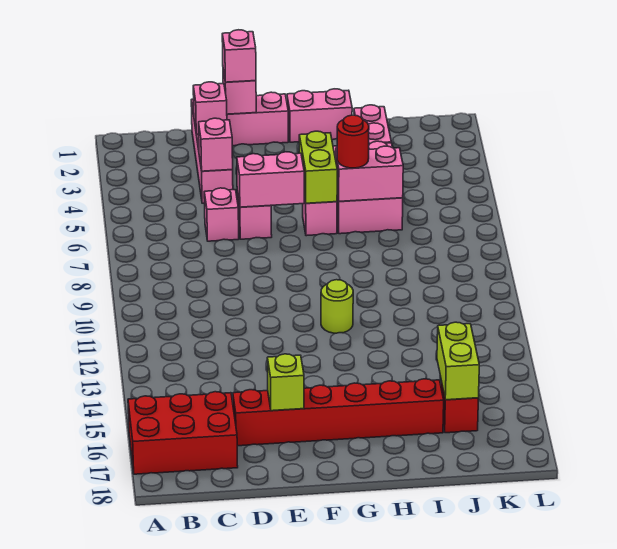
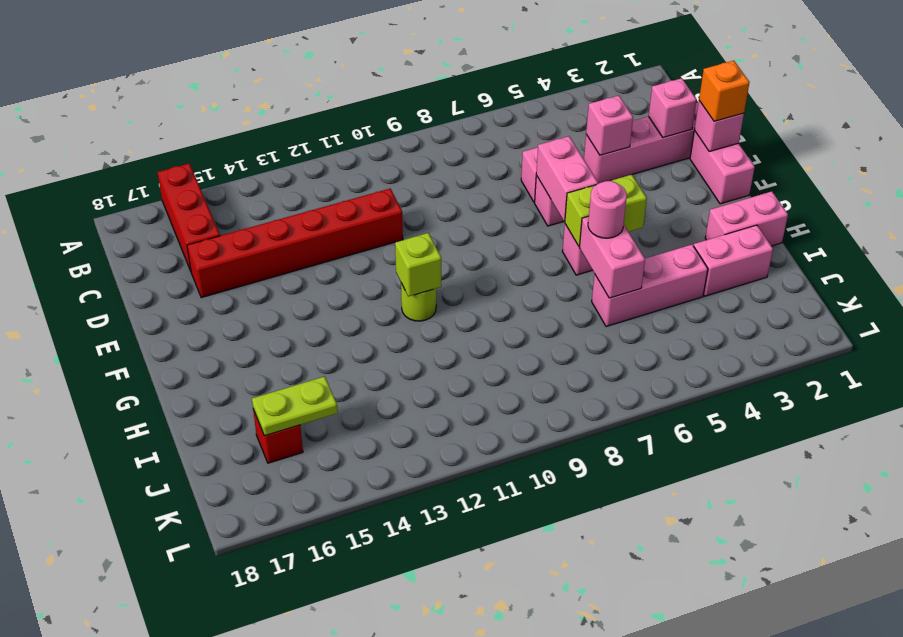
red brick A16:C17 level 1 -> red brick A16:C16 level 1
red brick D16:I16 level 1 -> red brick D11:D16 level 1
pink brick E1 level 3 -> orange brick E1 level 3
lime brick E16 level 2 -> lime brick G11 level 2
pink brick G1:H1 level 1 -> pink brick H1:H2 level 1
pink brick H4:I6 level 1 -> pink brick I4:I6 level 1
red round brick H6 level 3 -> pink round brick H6 level 3
lime brick J15:J16 level 2 -> lime plate J15:J16 level 2

